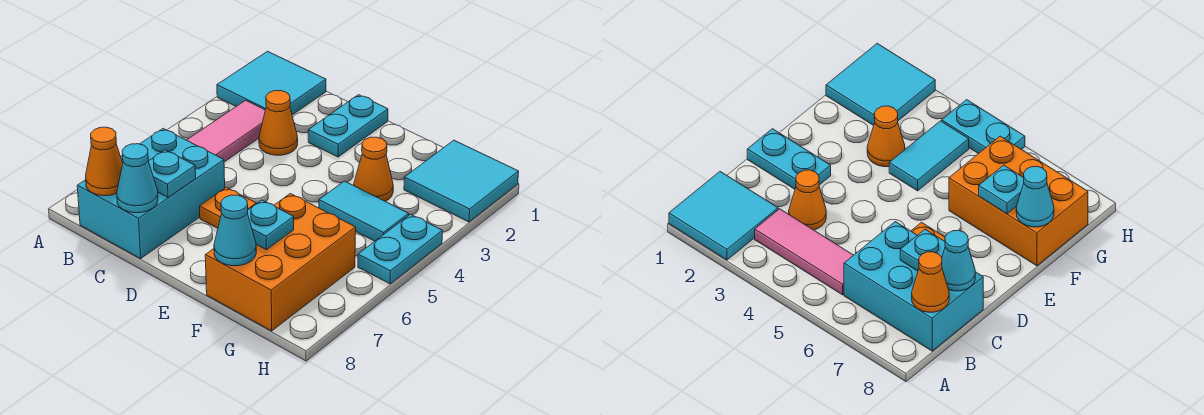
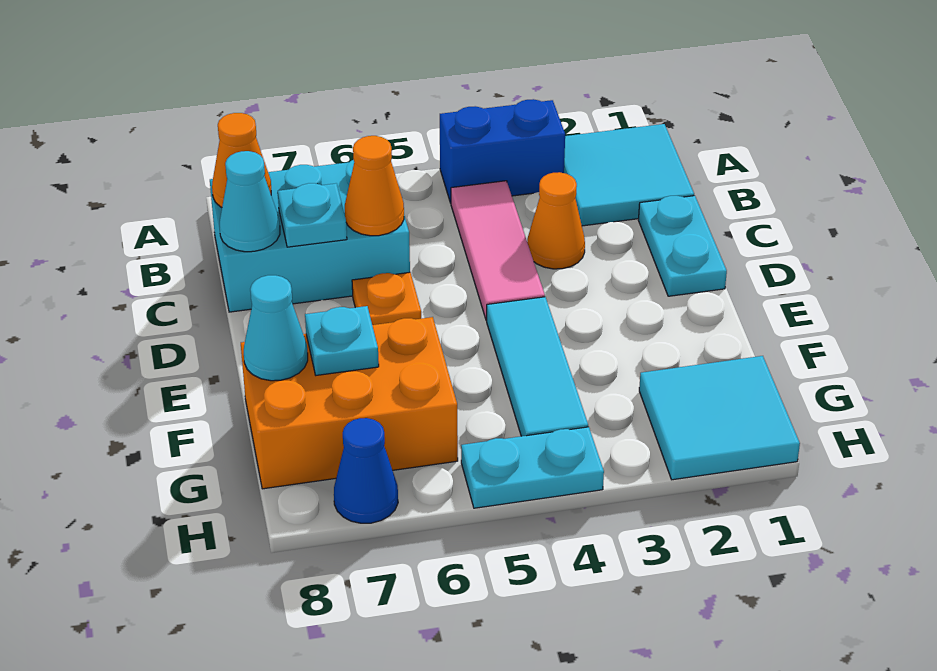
none -> blue brick A3:A4 level 1
pink tile B3:B5 level 1 -> pink tile B4:D4 level 1
cyan plate D1:D2 level 1 -> cyan plate C1:D1 level 1
orange cone F3 level 1 -> orange cone C6 level 2
cyan tile F4:G4 level 1 -> cyan tile E4:G4 level 1
none -> blue cone H7 level 1

